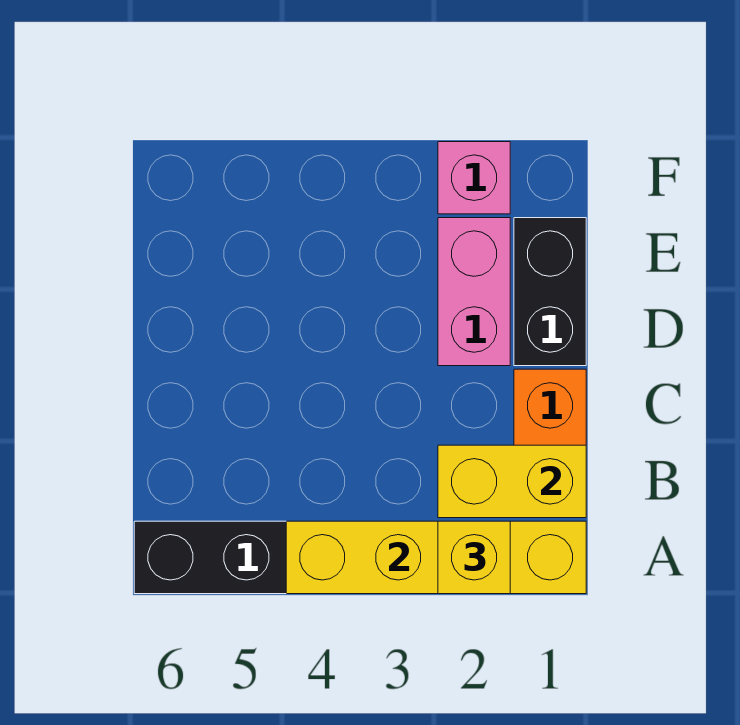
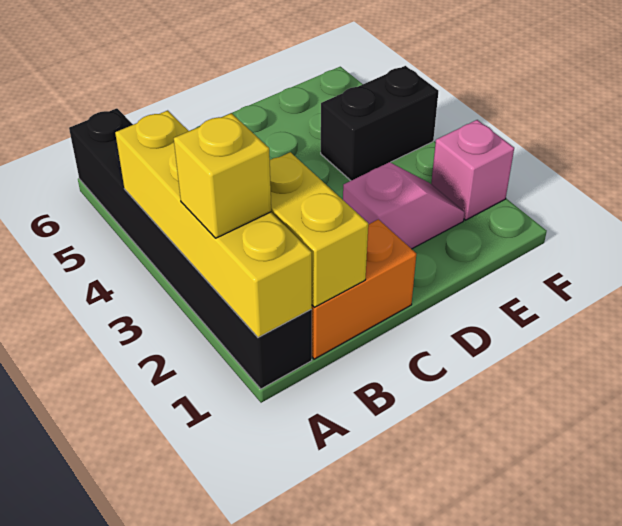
black brick D1:E1 level 1 -> black brick E4:F4 level 1
pink brick D2:E2 level 1 -> pink slope D2:E2 level 1 top D

